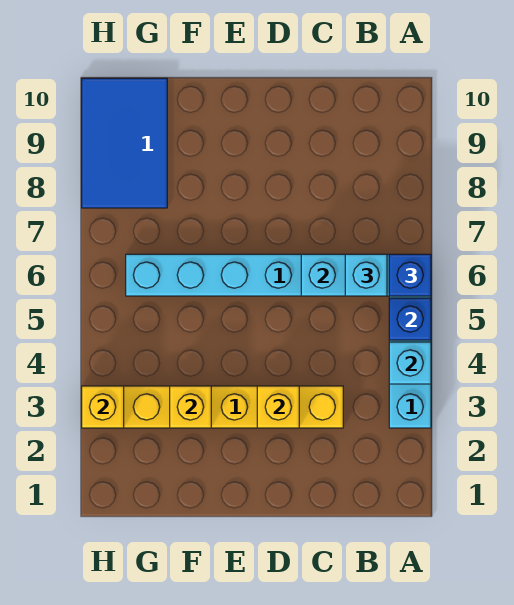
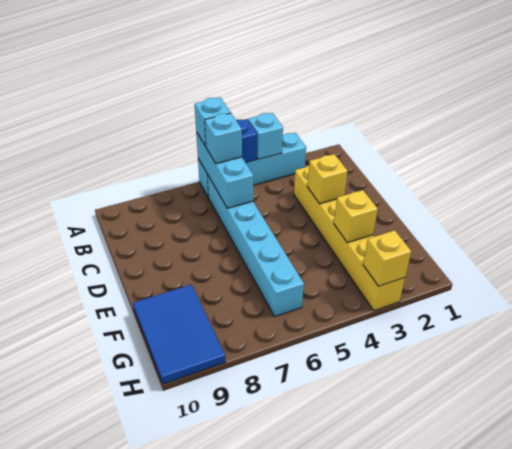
blue brick A6 level 3 -> cyan brick A6 level 3
blue tile G8:H10 level 1 -> blue tile F9:H10 level 1

